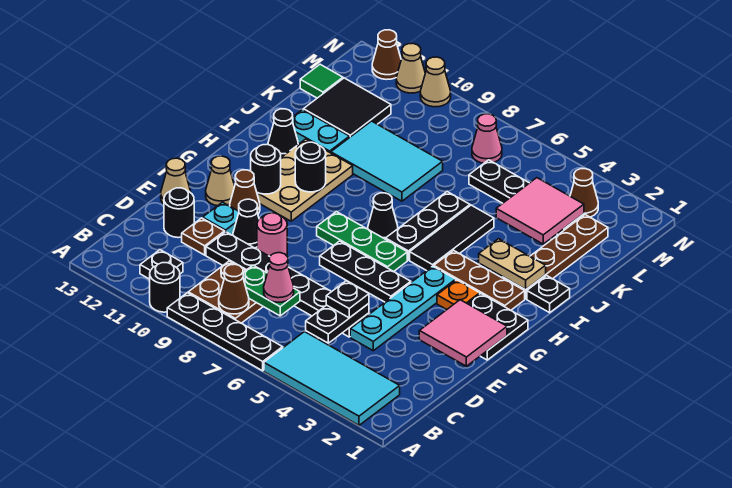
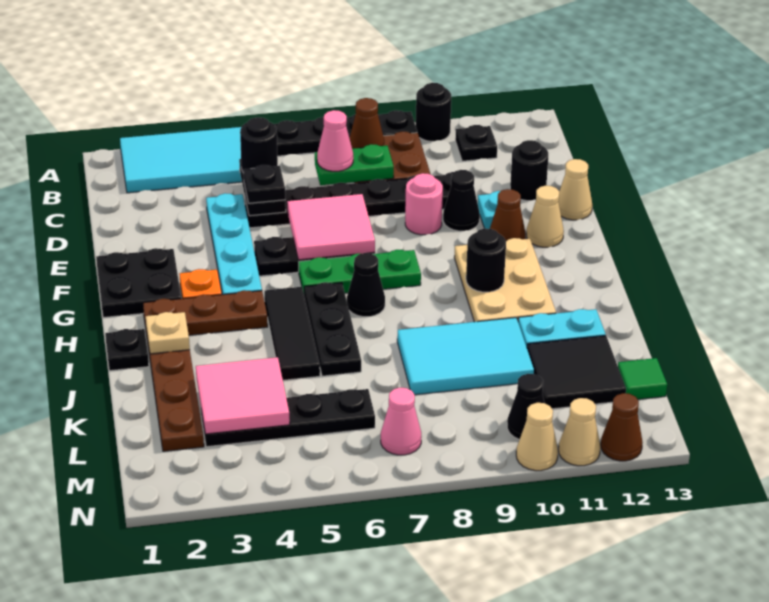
brown plate D11 level 1 -> none
pink tile E1:F2 level 2 -> pink tile E6:F7 level 2
black round brick G11 level 2 -> black round brick C5 level 3
tan plate I2:I3 level 2 -> tan plate I2 level 2
black cone I12 level 1 -> black cone M10 level 1
brown cone M3 level 1 -> none

